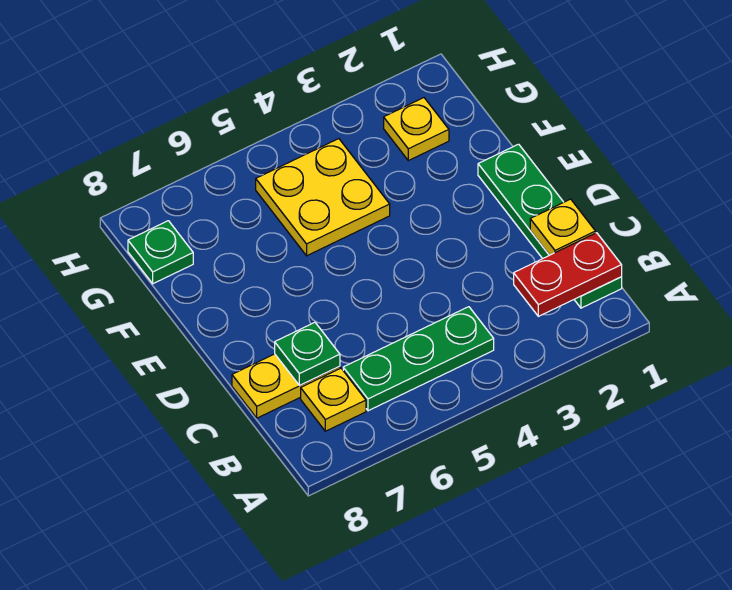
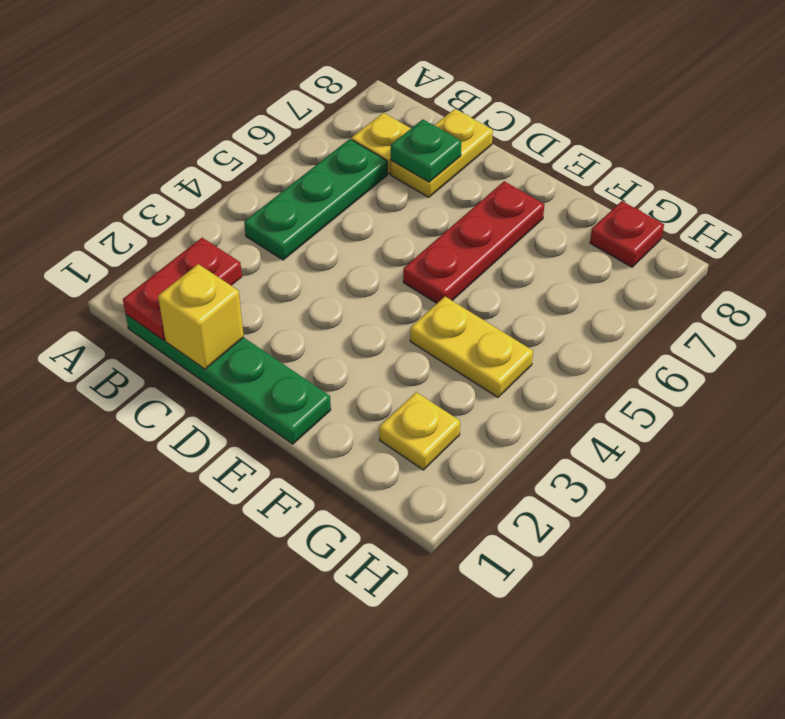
yellow plate C1 level 2 -> yellow brick C1 level 2
none -> red plate E5:E7 level 1
yellow plate F4:G5 level 1 -> yellow plate F4:G4 level 1
green plate G8 level 1 -> red plate G8 level 1

